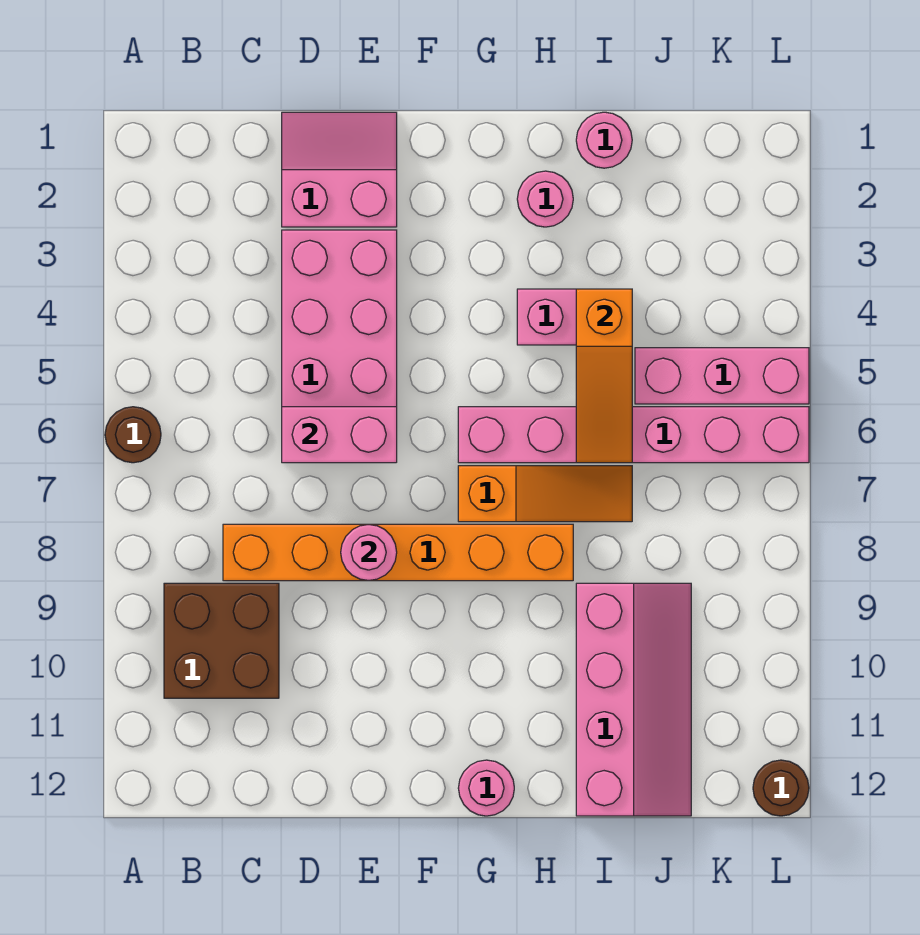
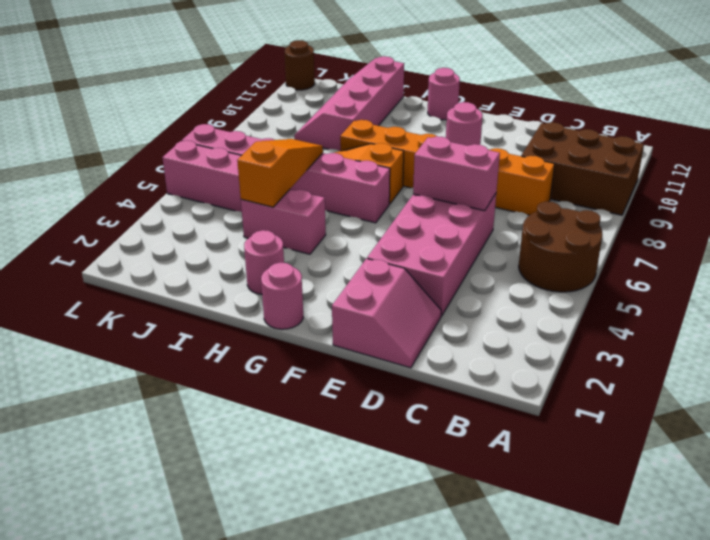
brown round brick A6 level 1 -> brown round brick A5:B6 level 1
brown brick B9:C10 level 1 -> brown brick A9:C10 level 1
pink slope D1:E2 level 1 top 2 -> pink slope D1:E2 level 1 top E
pink round brick I1 level 1 -> pink round brick G1 level 1

